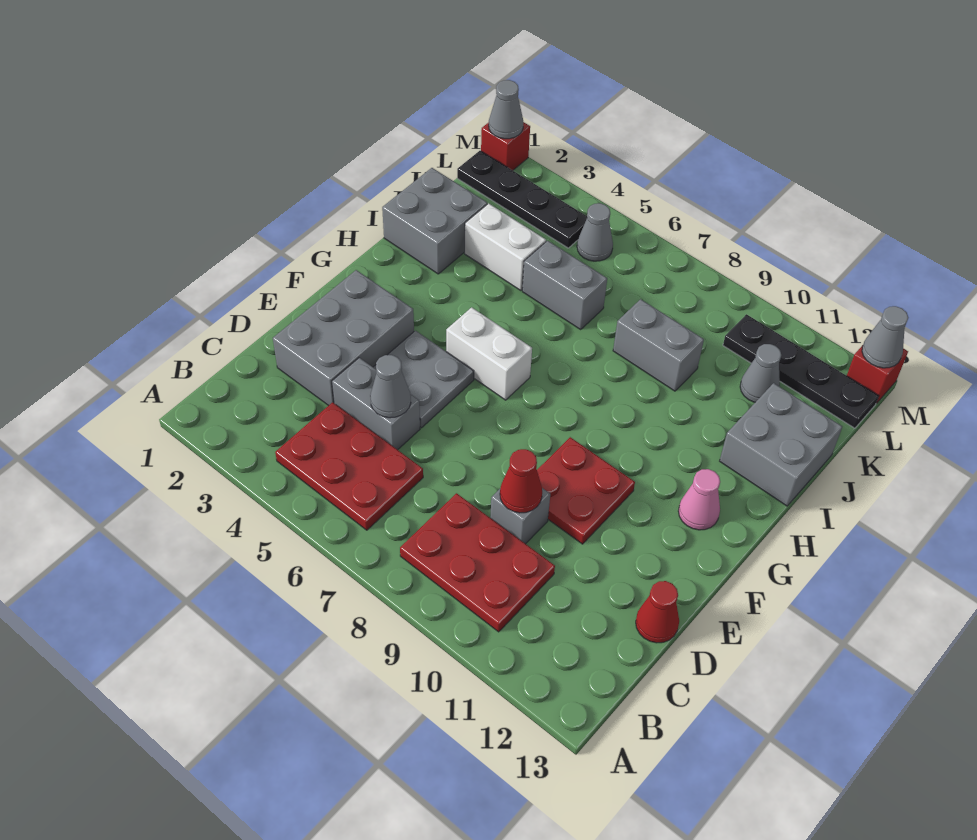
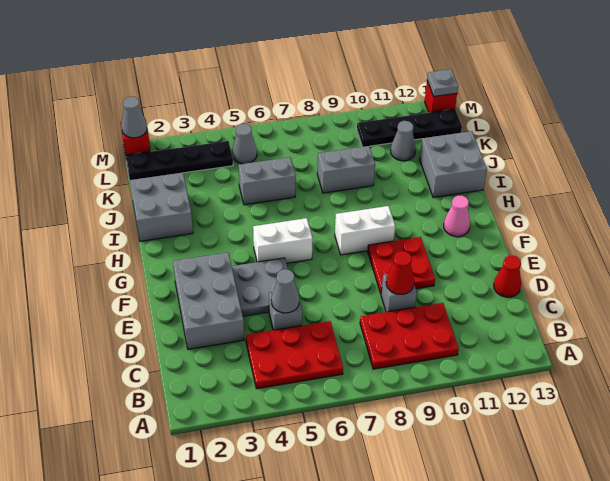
grey brick D4:D5 level 1 -> grey brick D5 level 1
white brick J3:J4 level 1 -> white brick G8:G9 level 1
grey cone M13 level 2 -> grey plate M13 level 2

